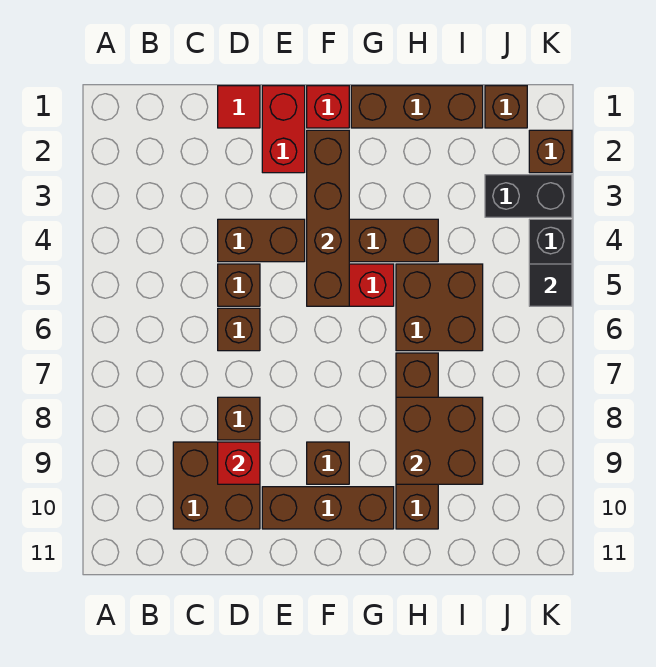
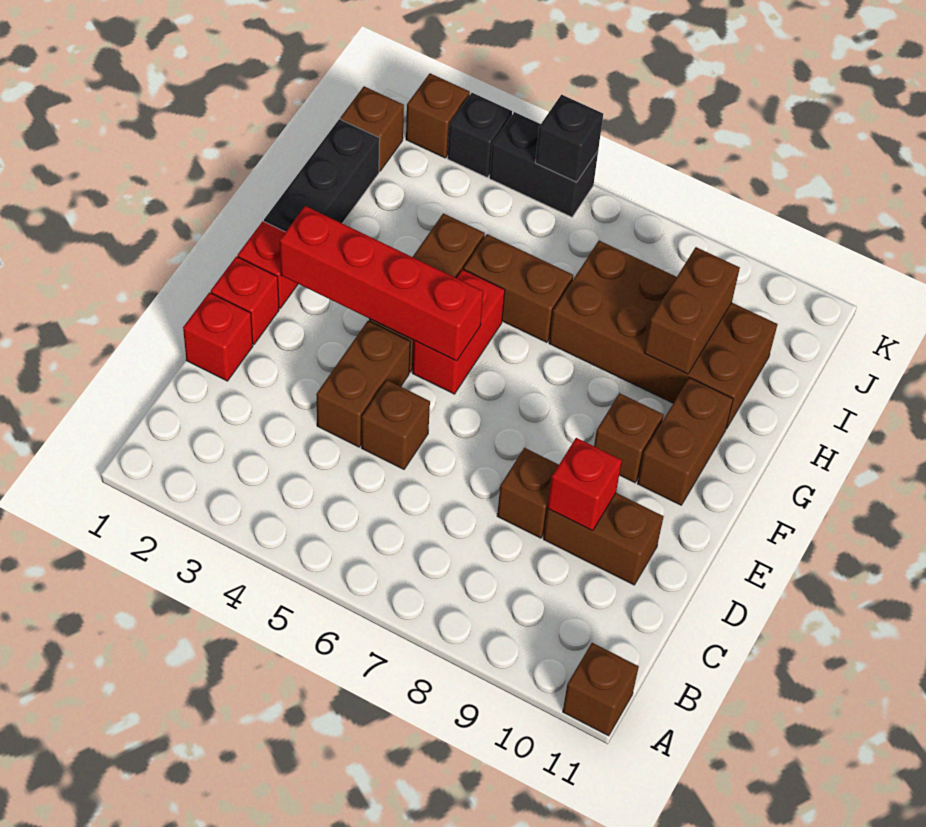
brown brick C9:D10 level 1 -> brown brick D9:D10 level 1
red tile D1 level 1 -> red brick D1 level 1
brown brick D6 level 1 -> brown brick A11 level 1
red brick E1:E2 level 1 -> red brick E1 level 1
brown brick E10:G10 level 1 -> brown brick F10:G10 level 1
brown brick F2:F5 level 2 -> red brick F2:F5 level 2
brown brick G1:I1 level 1 -> black brick G1:I1 level 1
brown brick H5:I6 level 1 -> brown brick H5:H6 level 1
brown brick H7:H10 level 1 -> brown brick H7:I10 level 1
brown brick H8:I9 level 2 -> brown brick H9:I9 level 2
black brick J3:K3 level 1 -> black brick K3 level 1
black tile K5 level 2 -> black brick K5 level 2

